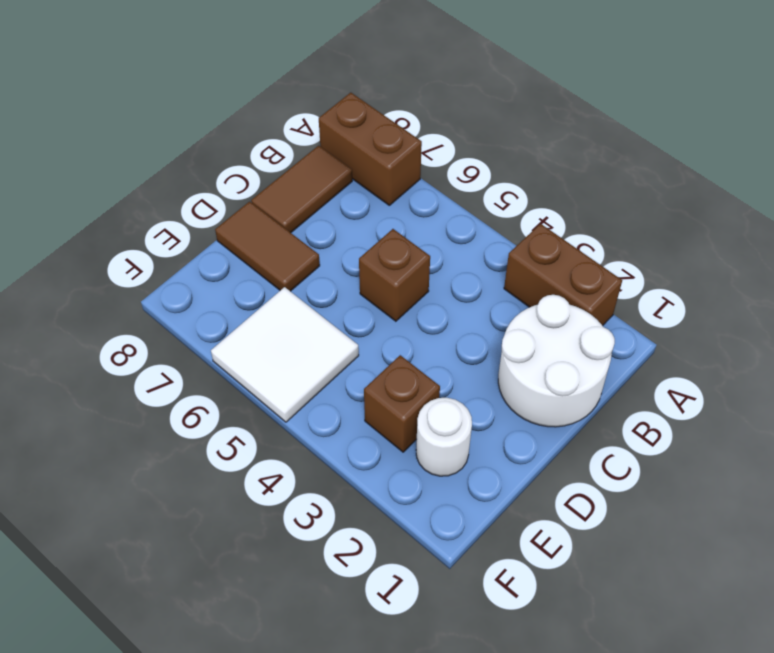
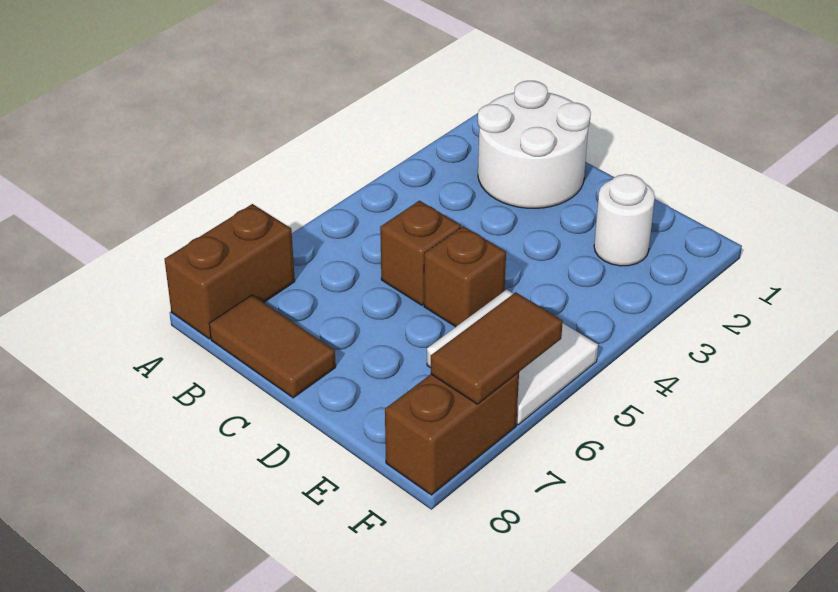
brown brick A2:A3 level 1 -> brown brick F7:F8 level 1
brown tile D7:D8 level 1 -> brown tile F6:F7 level 2
brown brick E3 level 1 -> brown brick D5 level 1

